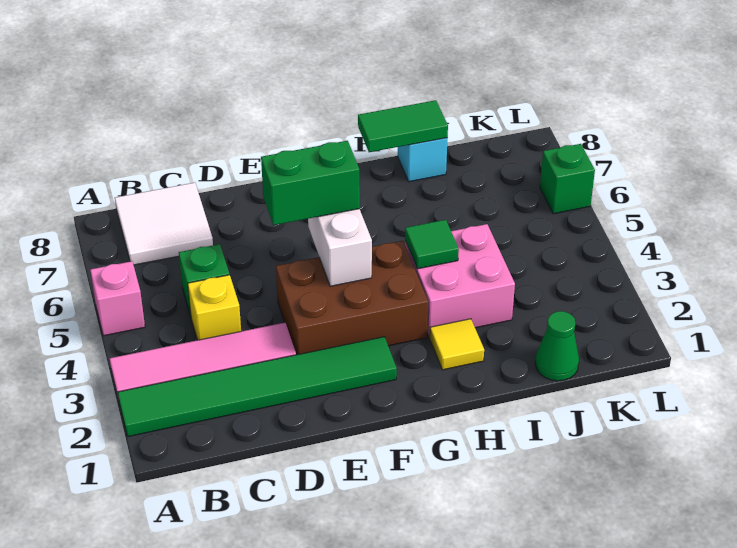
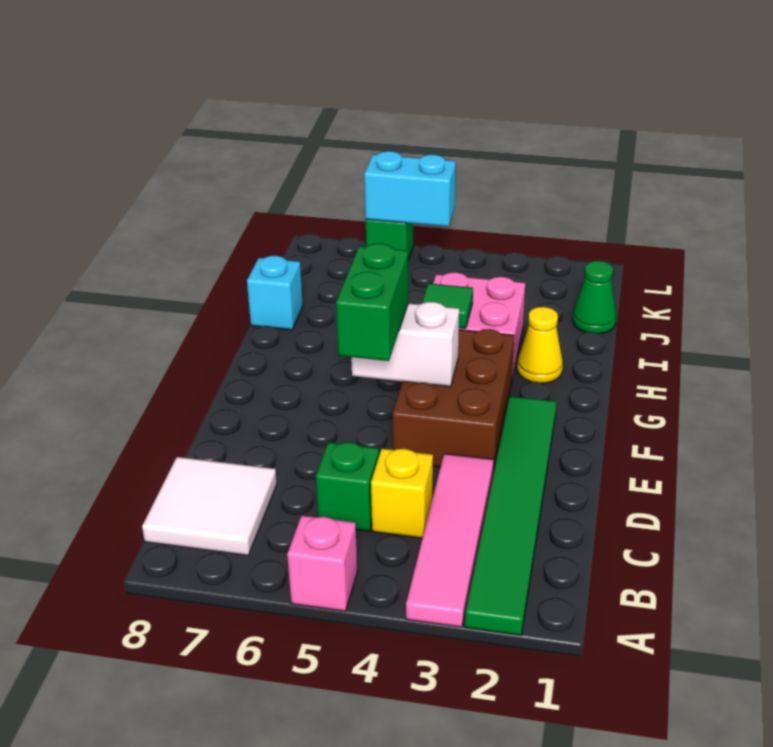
yellow tile H2 level 1 -> yellow cone H2 level 1
green tile H8:I8 level 2 -> none
none -> cyan brick L5:L6 level 2

